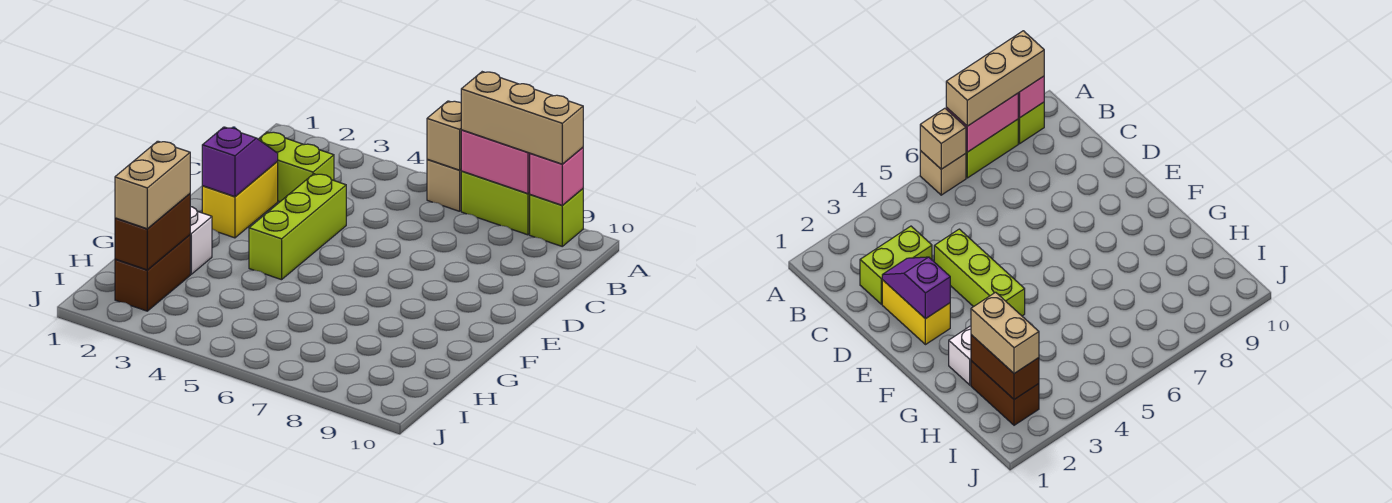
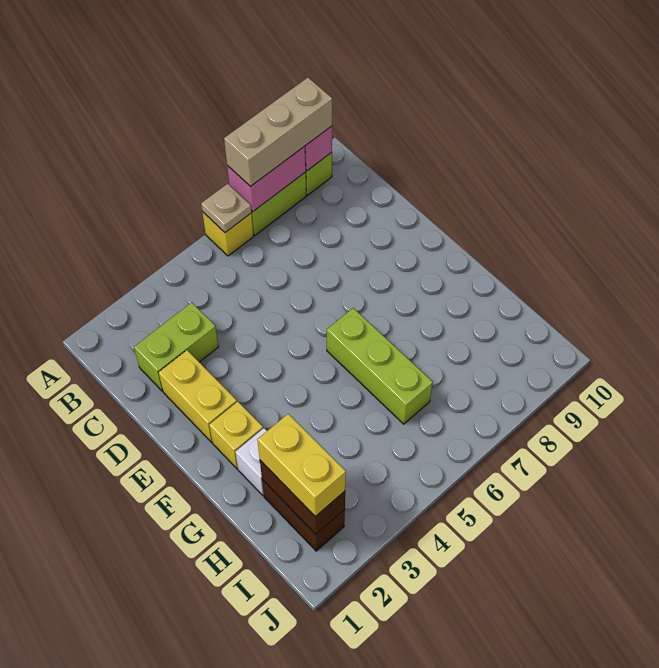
tan brick A6 level 1 -> yellow brick A6 level 1
tan brick A6 level 2 -> tan plate A6 level 2
purple slope D2:E2 level 2 top E -> none
lime brick D4:F4 level 1 -> lime brick F6:H6 level 1
none -> yellow brick F2 level 1
tan brick H2:I2 level 3 -> yellow brick H2:I2 level 3

